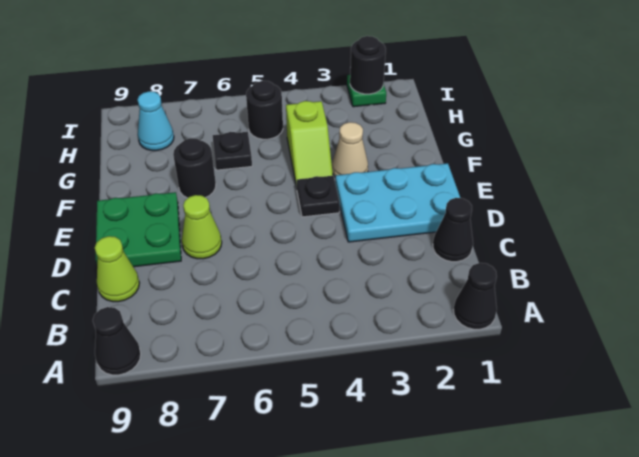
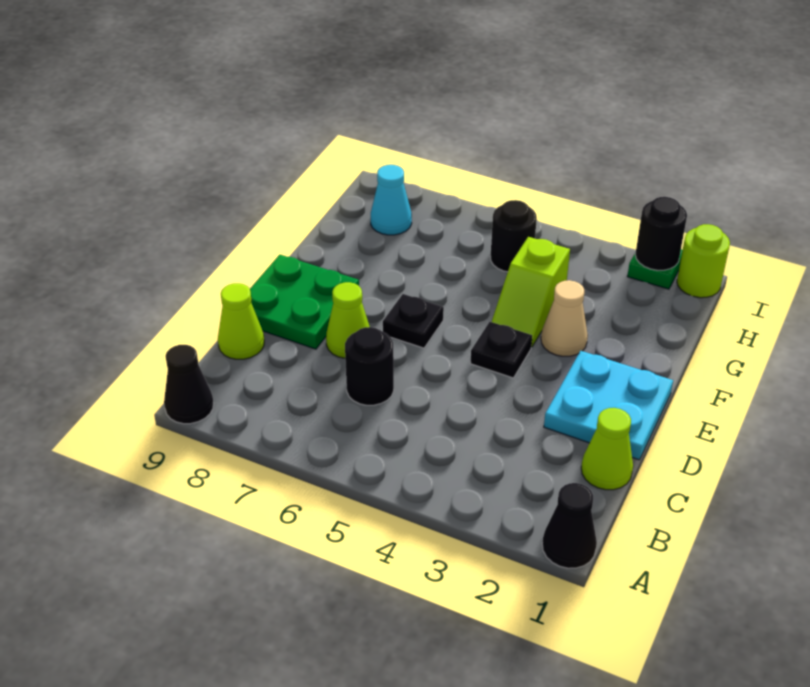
black cone C1 level 1 -> lime cone C1 level 1
cyan plate D1:E3 level 1 -> cyan plate D1:E2 level 1
black round brick F7 level 1 -> black round brick C6 level 1
black plate G6 level 1 -> black plate E6 level 1
none -> lime round brick I1 level 1

